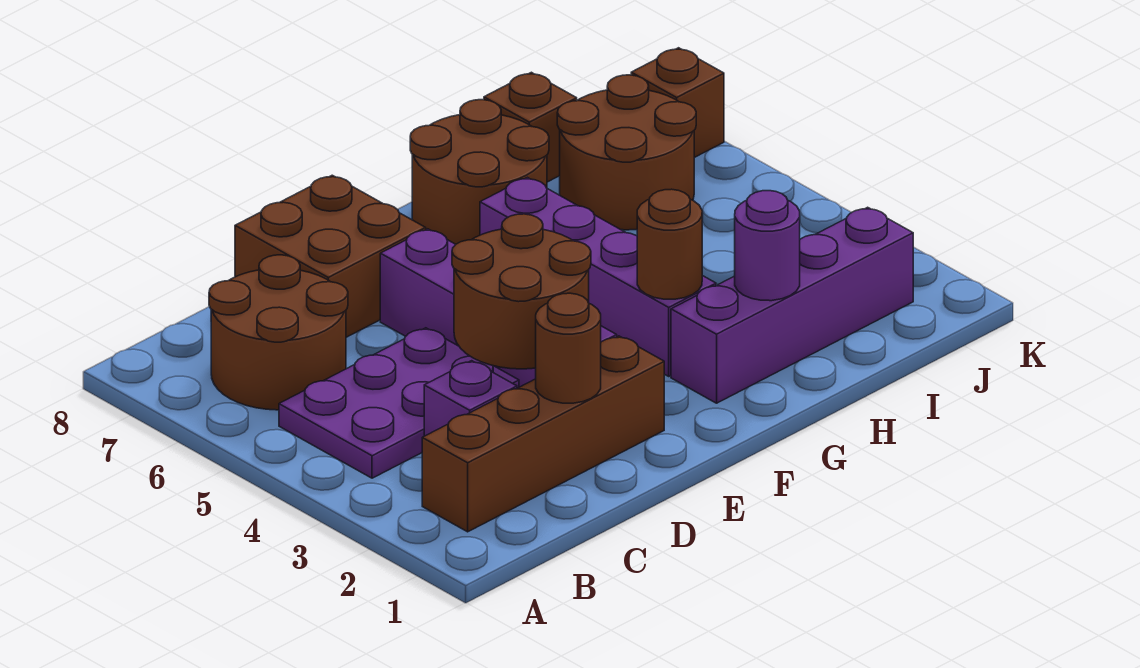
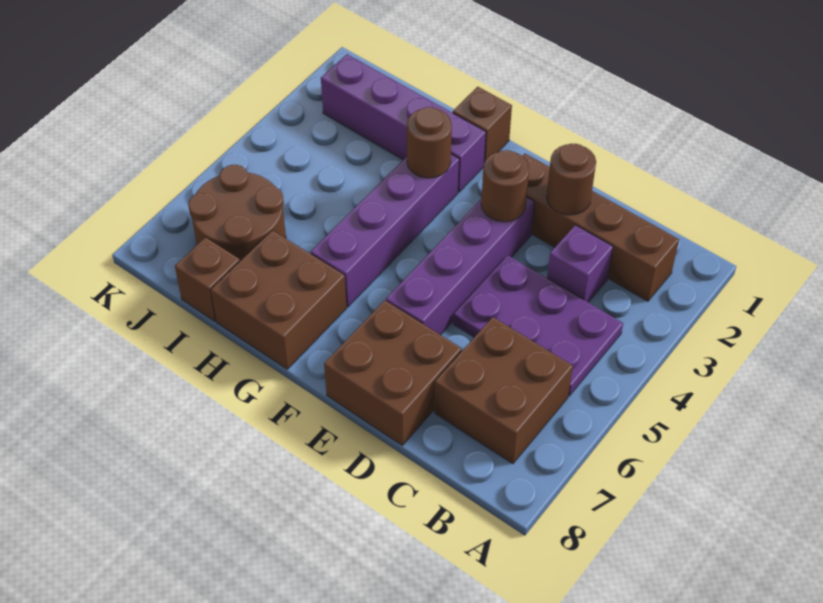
brown round brick B6:C7 level 1 -> brown brick B6:C7 level 1
brown round brick D3:E4 level 2 -> brown round brick E3 level 2
brown round brick G7:H8 level 1 -> brown brick G7:H8 level 1
purple round brick H2 level 2 -> none
brown brick K7 level 1 -> brown brick G1 level 1

